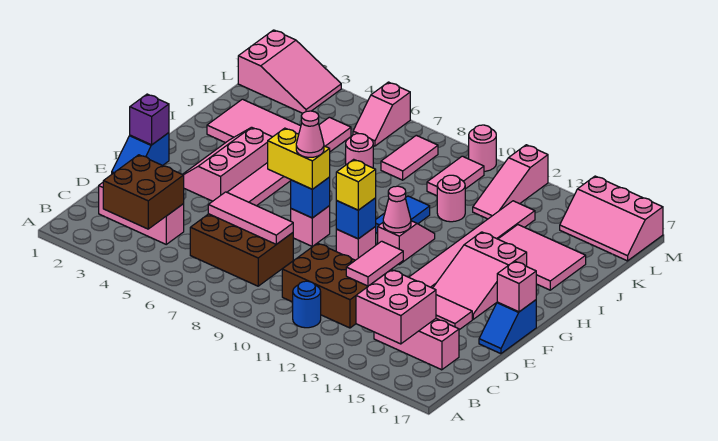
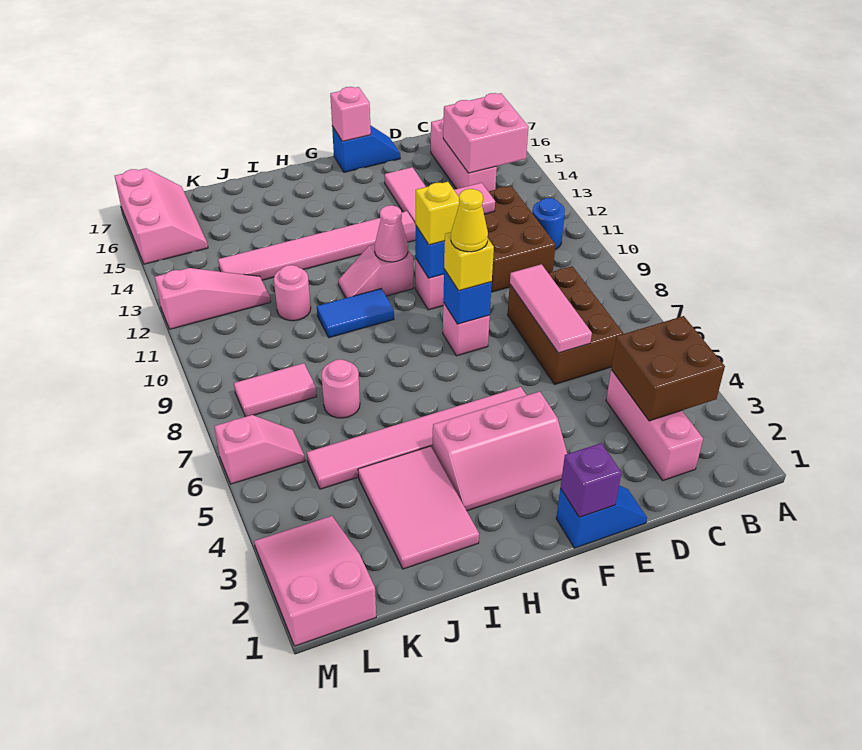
yellow brick F7:F8 level 3 -> yellow brick F8 level 3
pink cone F8 level 4 -> yellow cone F8 level 4
pink slope F14:H15 level 1 top H -> none
pink tile I14:J16 level 1 -> none
pink tile K10:L10 level 1 -> none
pink round brick M10 level 1 -> none

